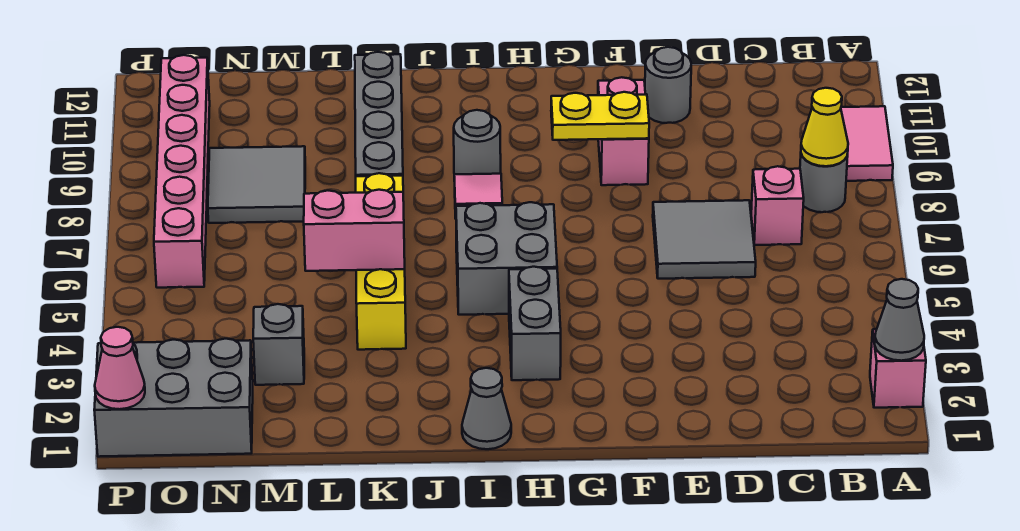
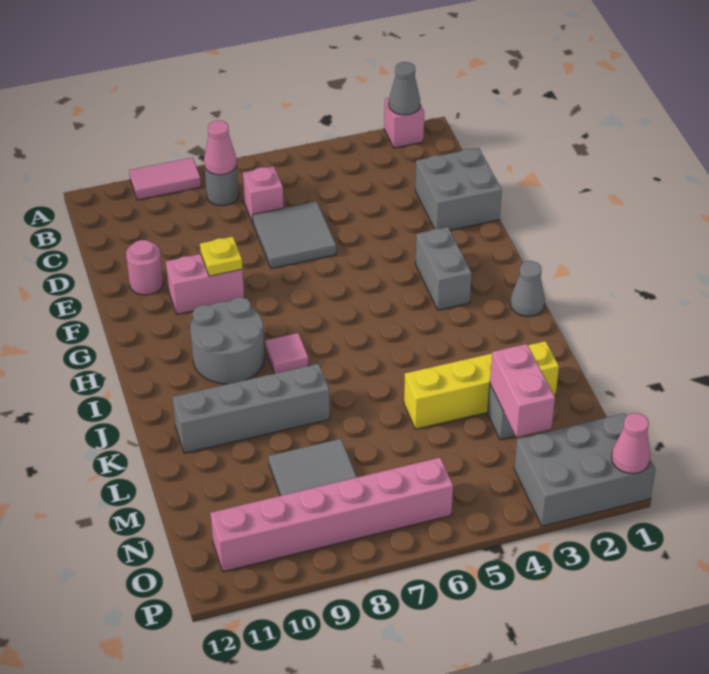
yellow cone B8 level 2 -> pink cone B8 level 2
grey round brick E11 level 1 -> pink round brick E11 level 1
yellow plate F9:G9 level 2 -> yellow plate F9 level 2
grey brick H3:H4 level 1 -> grey brick G3:H3 level 1
grey brick H5:I6 level 1 -> grey brick D1:E2 level 1
grey round brick I9 level 1 -> grey round brick H9:I10 level 1
yellow brick K4:K7 level 1 -> yellow brick L2:L5 level 1
pink brick K5:L5 level 2 -> pink brick M3:N3 level 2
grey brick N1:P2 level 1 -> grey brick O1:P3 level 1

